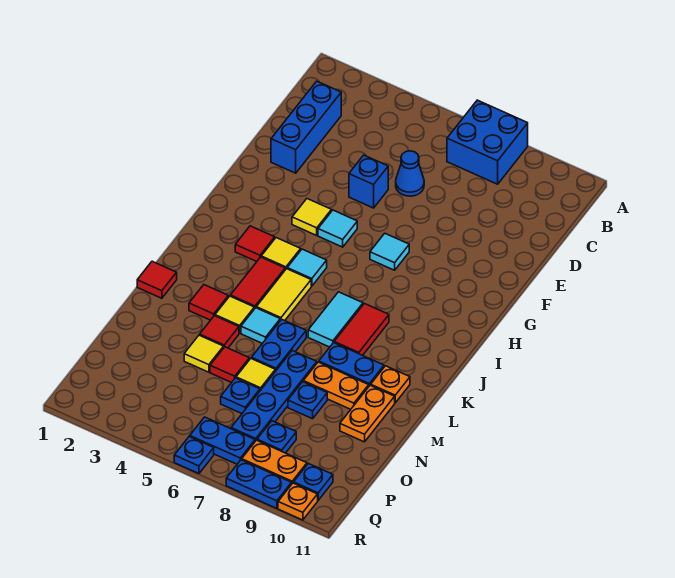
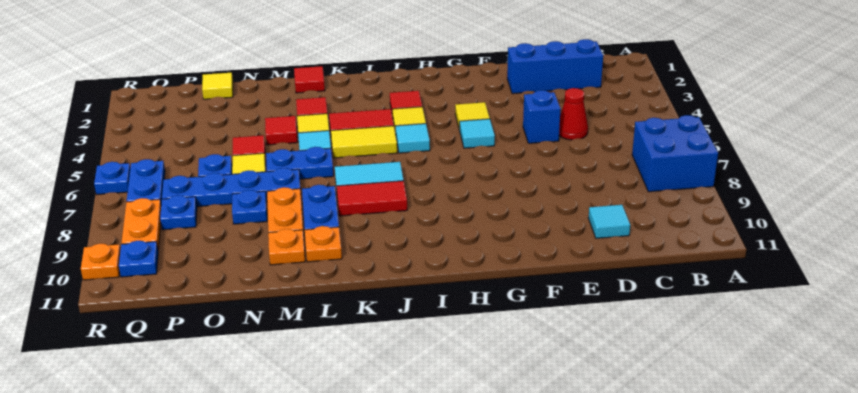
none -> red cone D5 level 1
blue cone D6 level 1 -> none
cyan tile G7 level 1 -> cyan tile D10 level 1
orange plate M10:N10 level 1 -> orange plate M10 level 1
yellow tile N4 level 1 -> yellow tile O1 level 1
blue plate R8:R9 level 1 -> none

